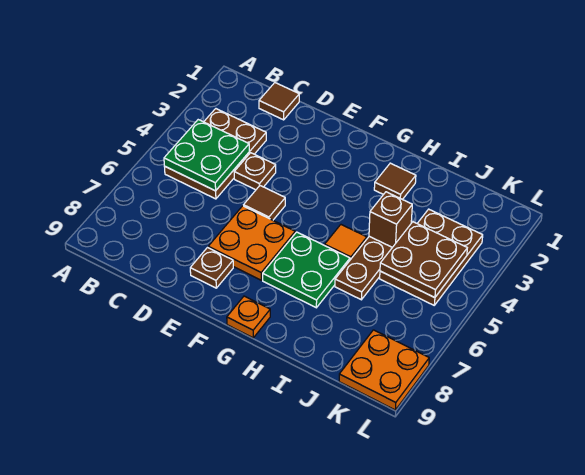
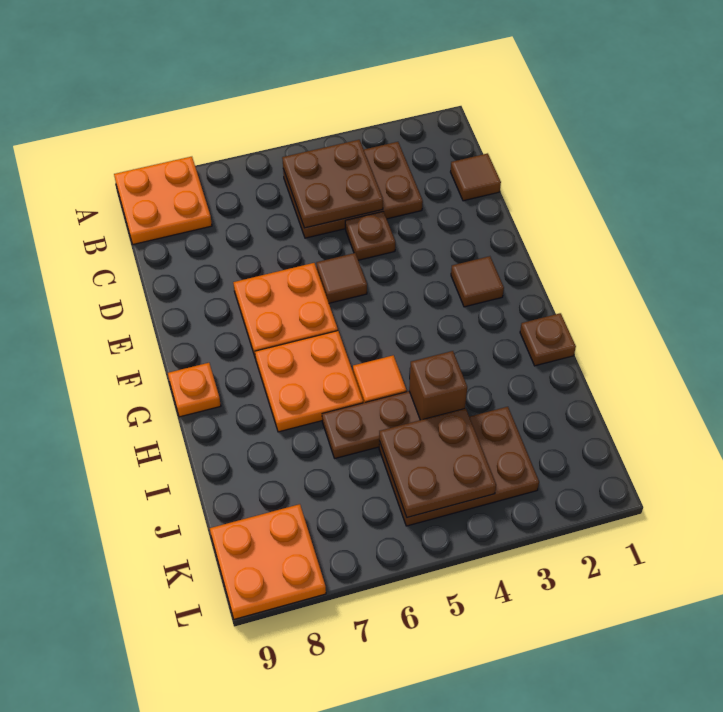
none -> orange plate A8:B9 level 1
green plate B4:C5 level 2 -> brown plate B4:C5 level 2
brown plate E8 level 1 -> brown plate H1 level 1
green plate G6:H7 level 1 -> orange plate G6:H7 level 1
brown tile H2 level 1 -> brown tile F2 level 1

